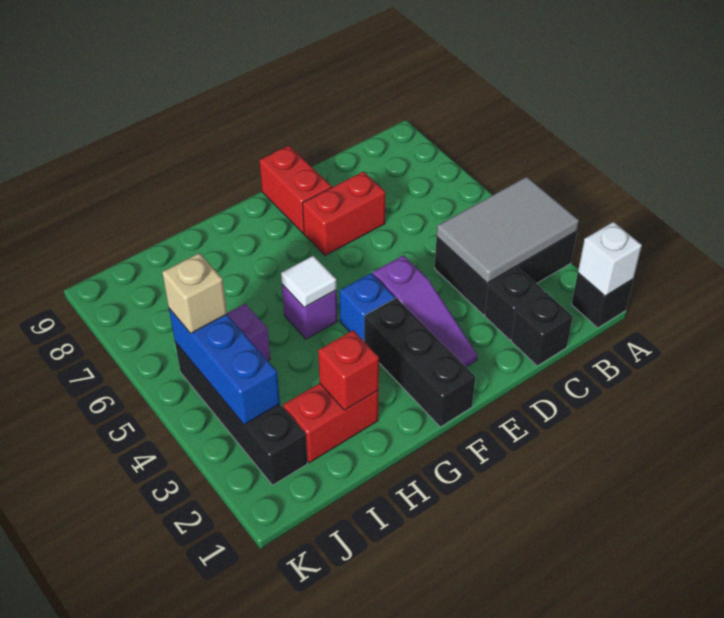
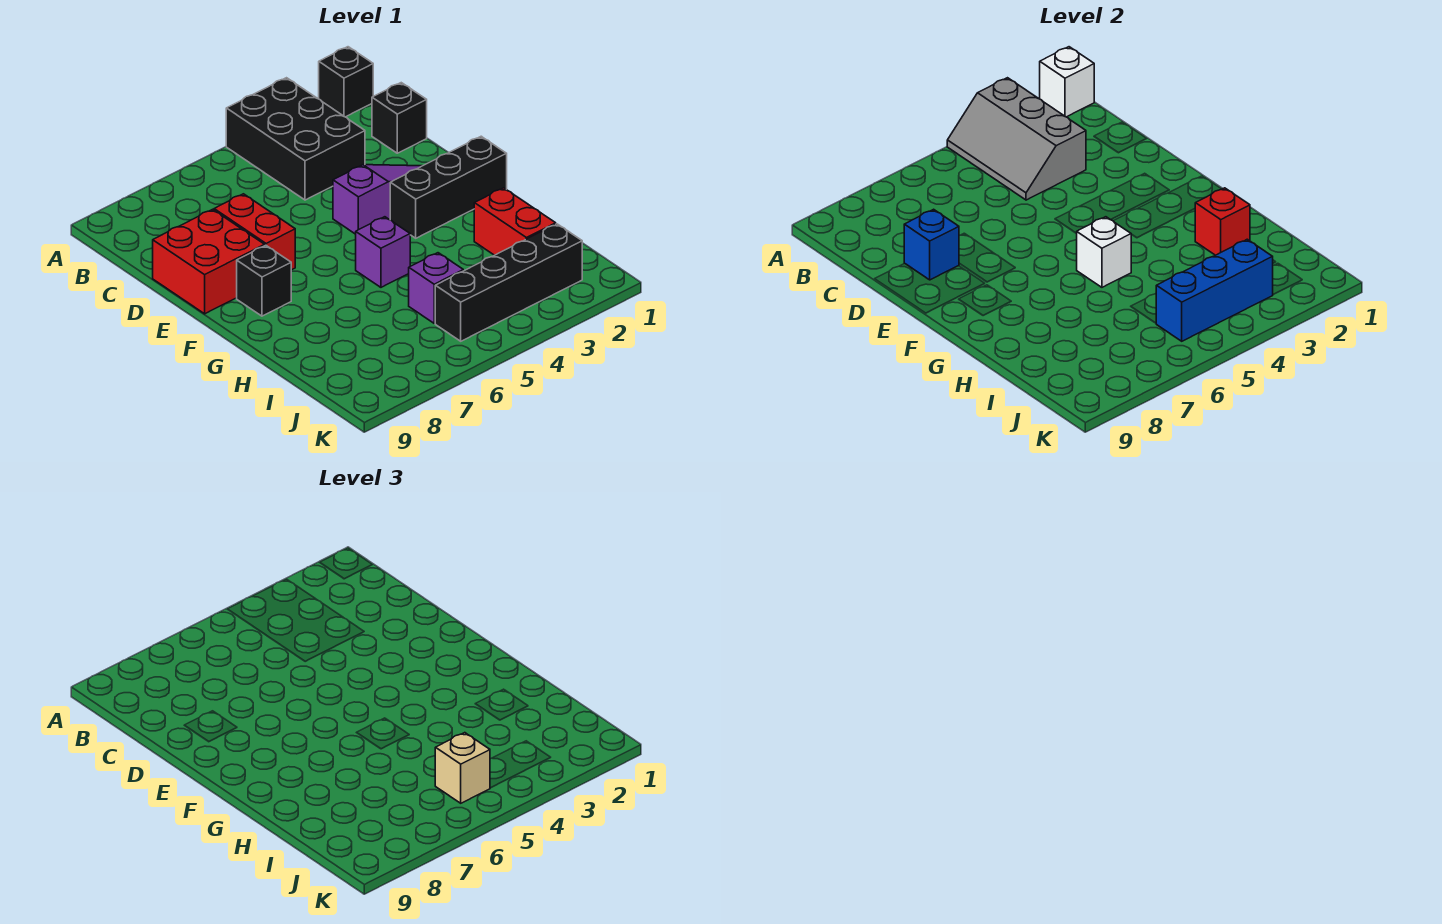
grey tile A3:C4 level 2 -> grey slope A3:C4 level 2 top 3
black brick C2 level 1 -> black brick F8 level 1
red brick E8:E9 level 1 -> red brick D8:E9 level 1
blue brick F4 level 1 -> blue brick D8 level 2
white tile G5 level 2 -> white brick G5 level 2

